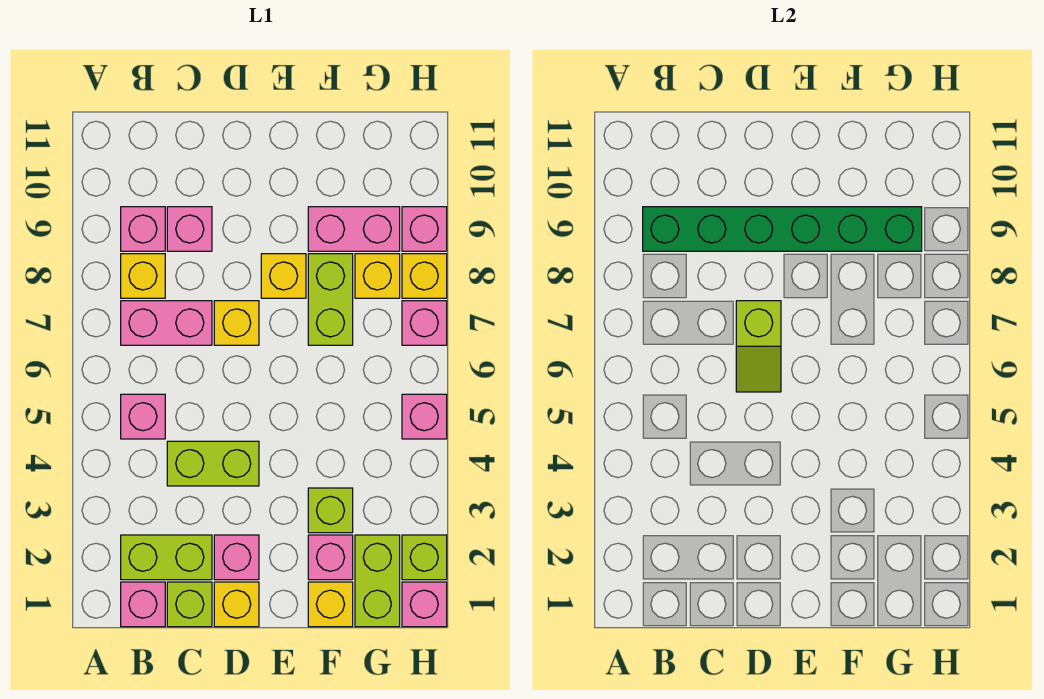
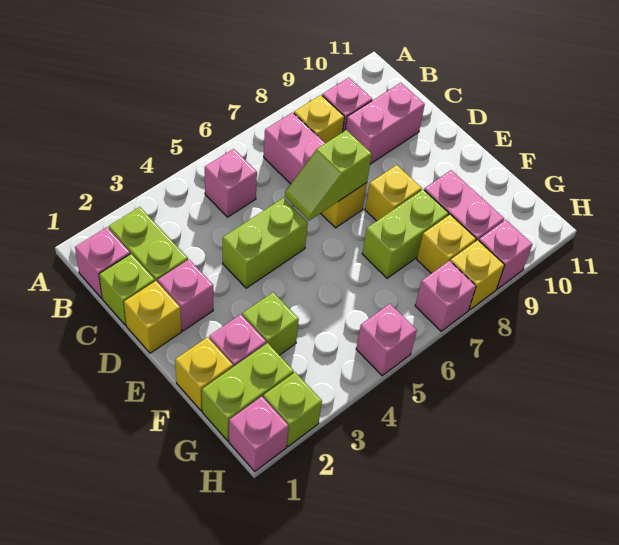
green brick B9:G9 level 2 -> none
lime brick C4:D4 level 1 -> lime brick D4:D5 level 1
pink brick C9 level 1 -> pink brick C9:C10 level 1

